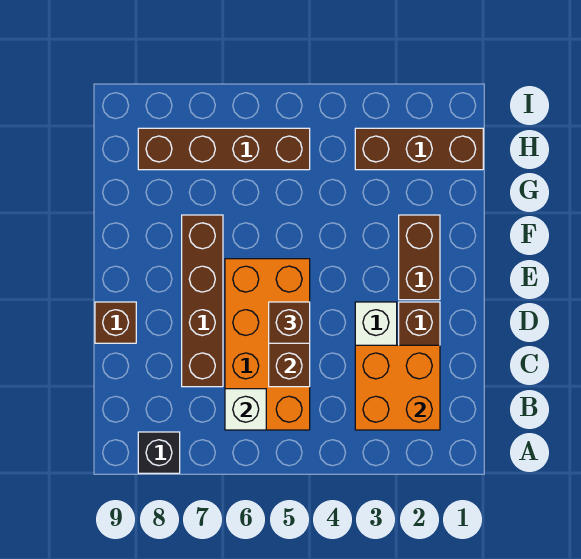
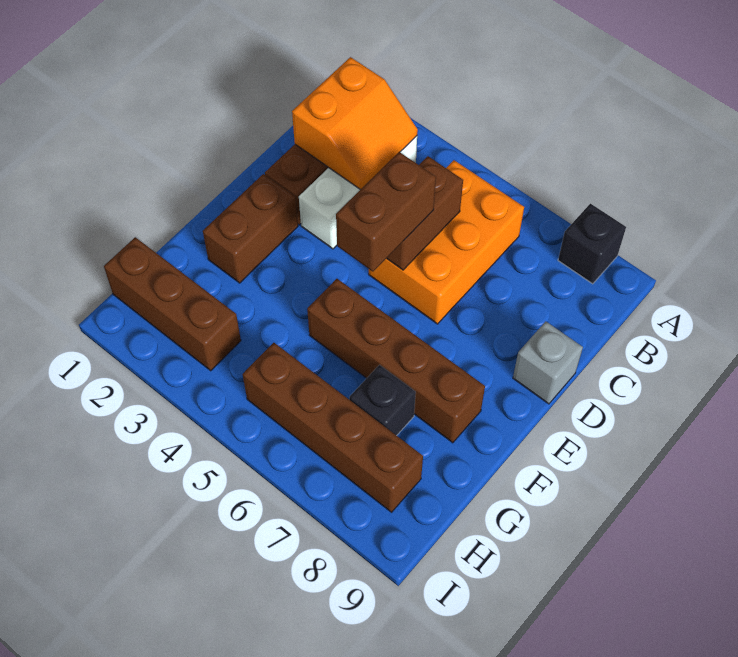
orange brick B2:C3 level 2 -> orange slope B2:C3 level 2 top 2
orange brick B5:E6 level 1 -> orange brick B5:D6 level 1
white brick B6 level 2 -> none
brown brick C7:F7 level 1 -> brown brick F5:F8 level 1
brown brick D5 level 3 -> brown brick D5:E5 level 3
brown brick D9 level 1 -> grey brick D9 level 1
none -> black brick G7 level 1

